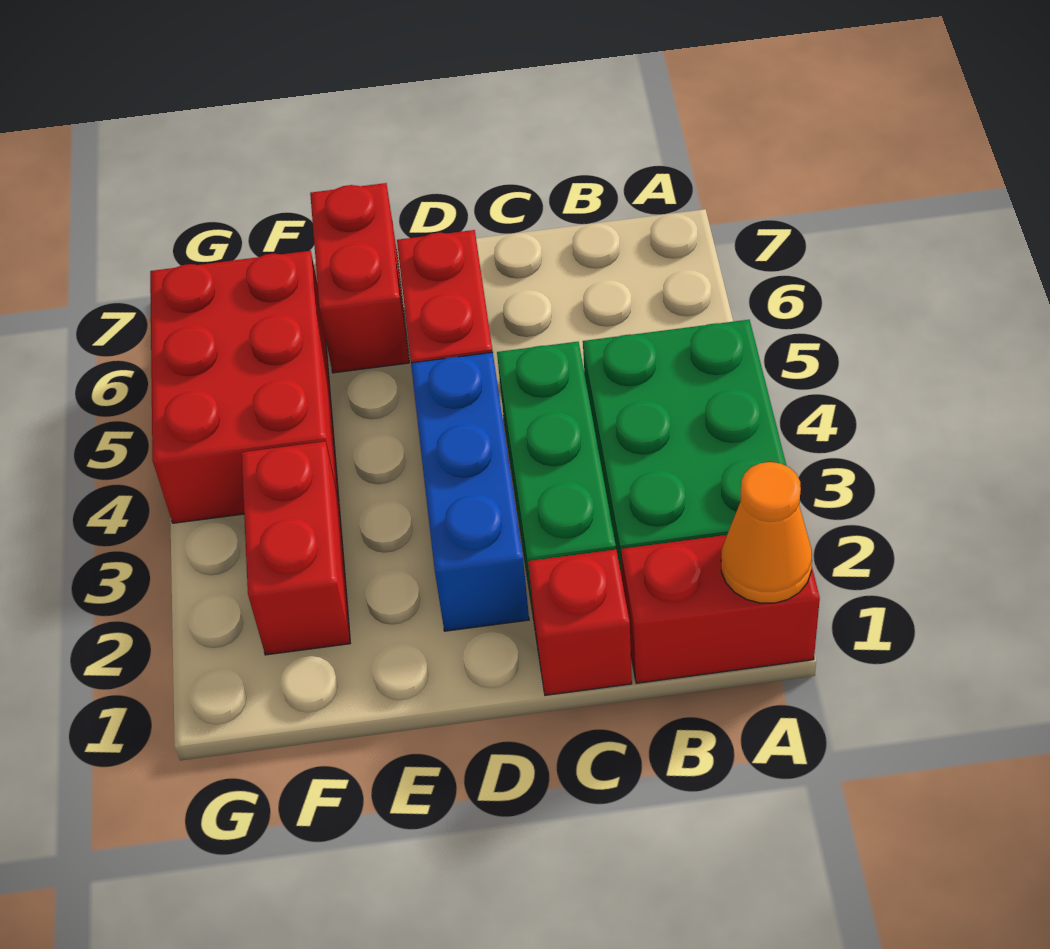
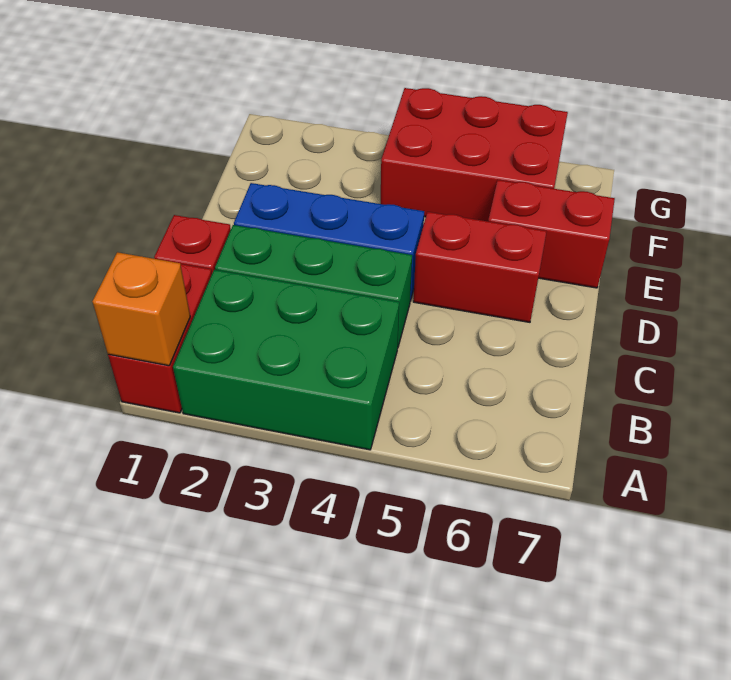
orange cone A1 level 2 -> orange brick A1 level 2
red brick F2:F3 level 1 -> none

